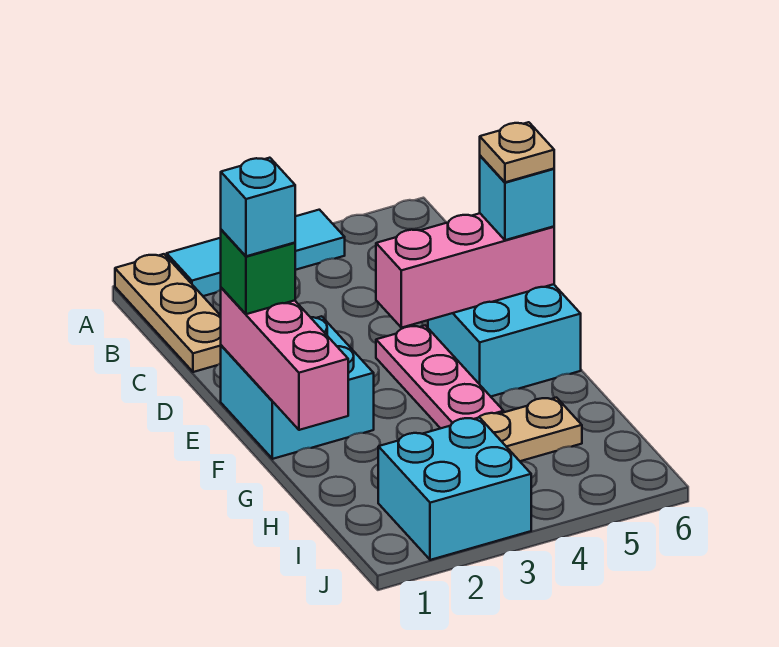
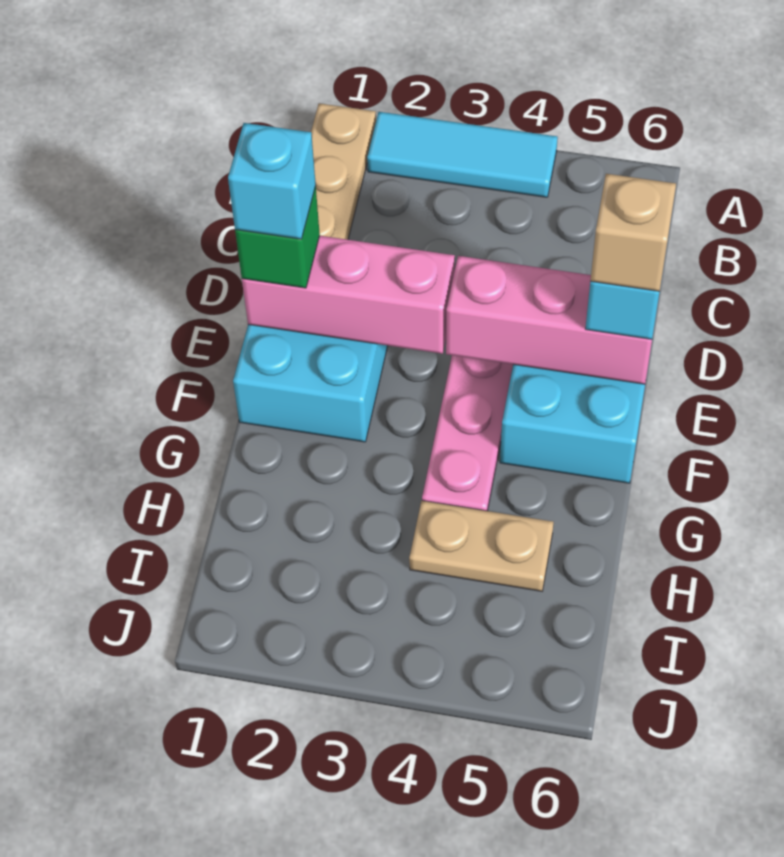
pink brick E1:G1 level 2 -> pink brick E1:E3 level 2
tan plate E6 level 4 -> tan brick E6 level 4
cyan brick I2:J3 level 1 -> none

